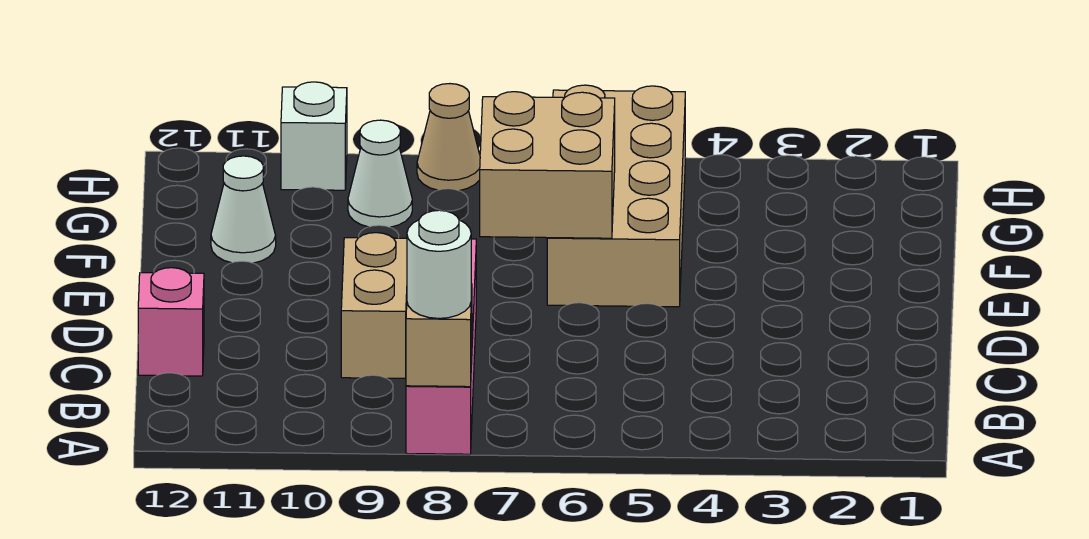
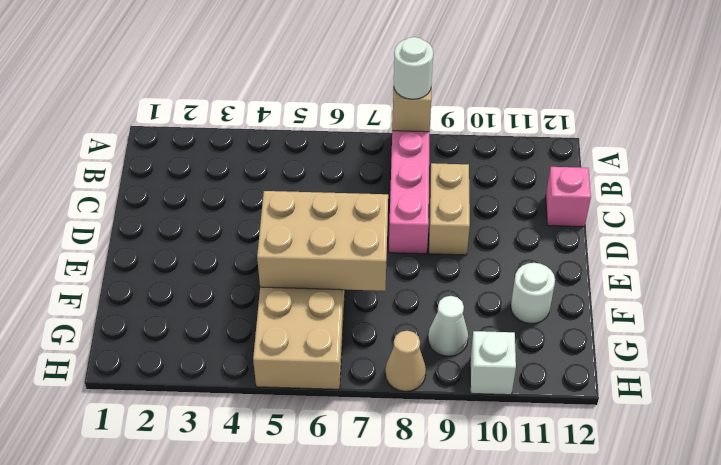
tan brick E6:F7 level 2 -> tan brick E5:F7 level 2
white cone F11 level 1 -> white round brick F11 level 1

